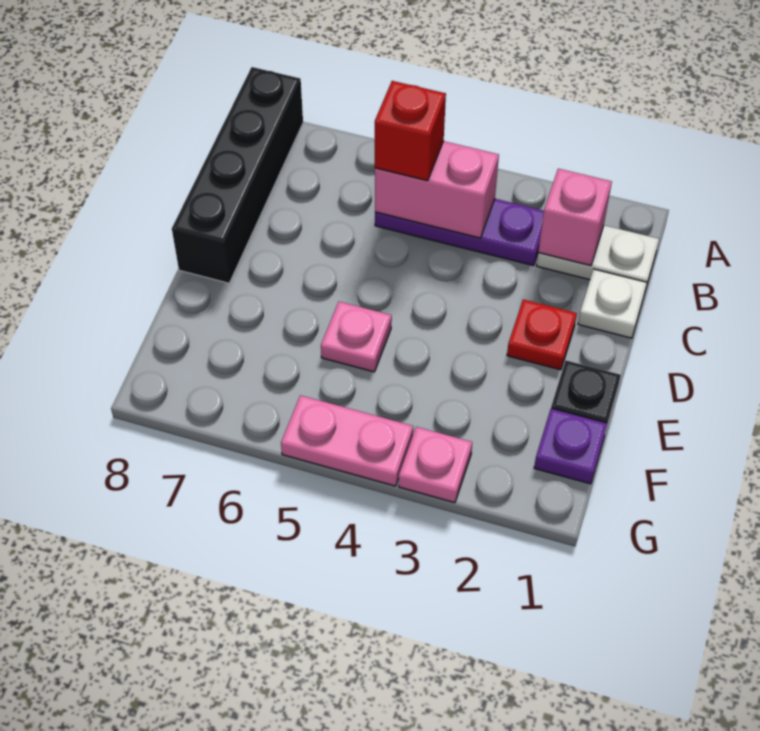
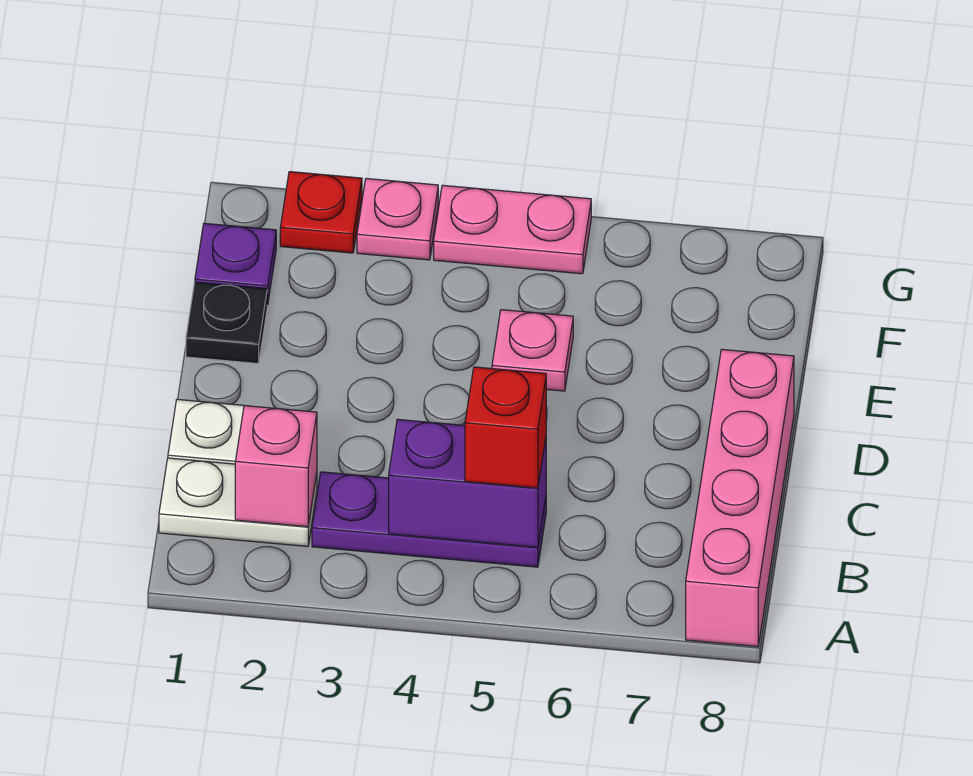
black brick A8:D8 level 1 -> pink brick A8:D8 level 1
pink brick B4:B5 level 2 -> purple brick B4:B5 level 2
red plate D2 level 1 -> red plate G2 level 1

